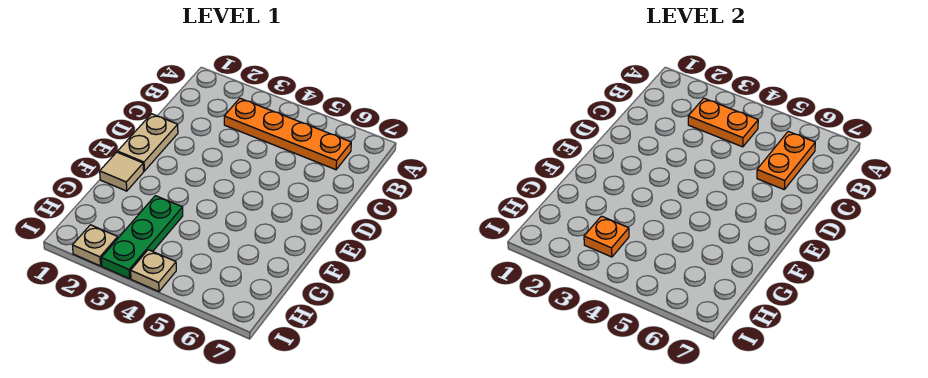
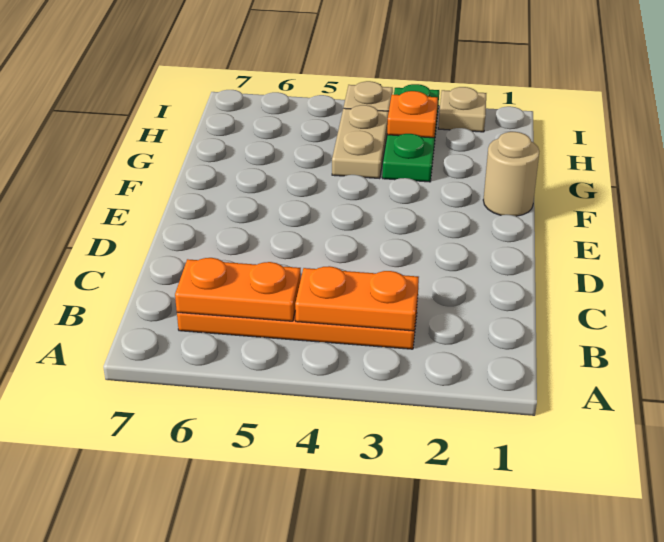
orange plate B6:C6 level 2 -> orange plate B5:B6 level 2
tan plate D1:E1 level 1 -> tan plate G4:H4 level 1
tan tile F1 level 1 -> tan round brick F1 level 1

